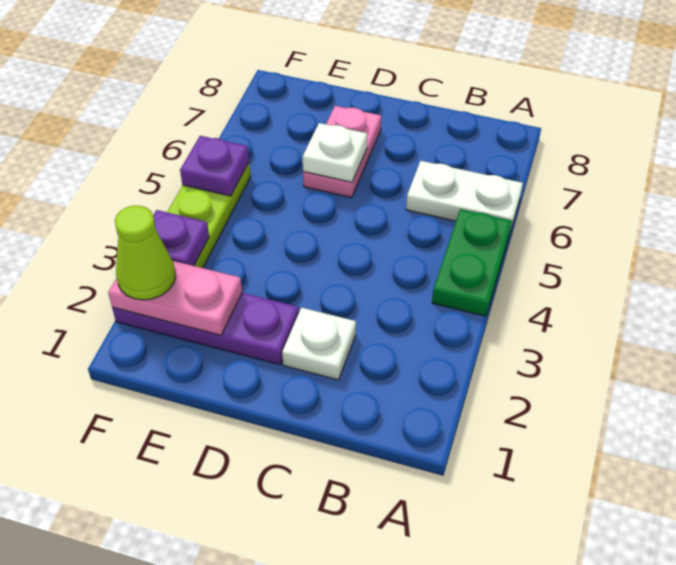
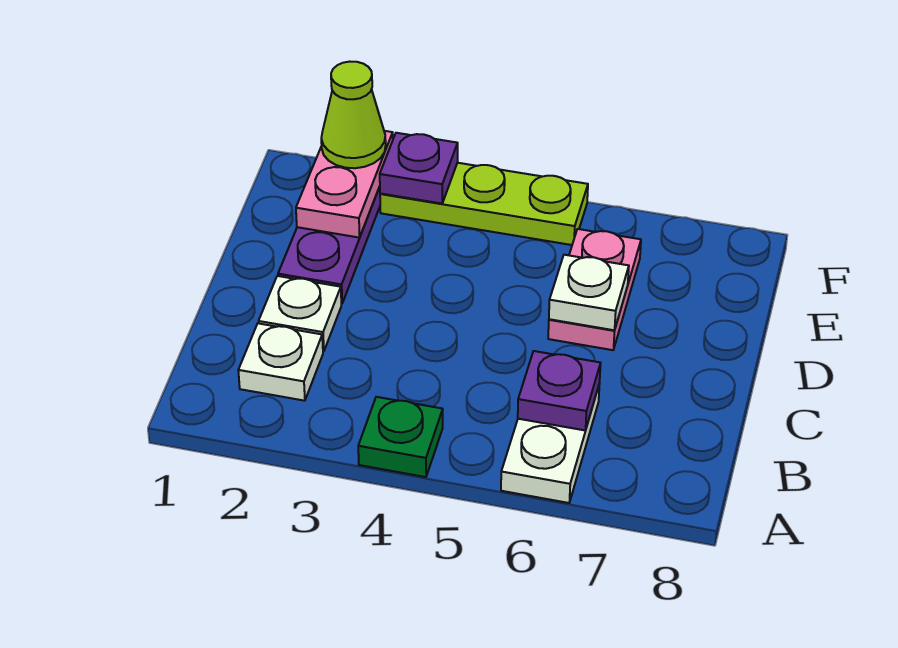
green plate A4:A5 level 1 -> green plate A4 level 1
none -> white plate B2 level 1
pink plate D6:D7 level 1 -> pink plate D6:E6 level 1
purple plate F5 level 2 -> purple plate B6 level 2

